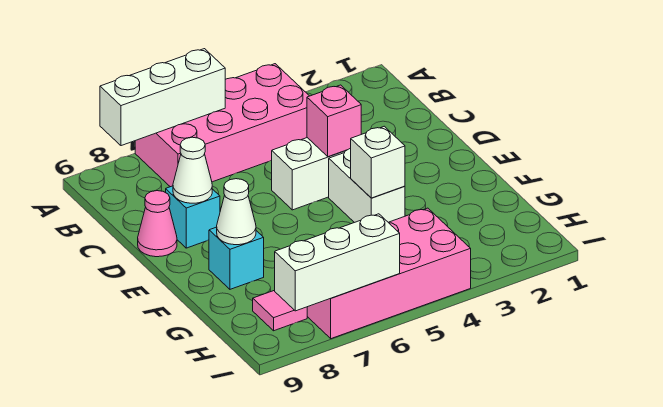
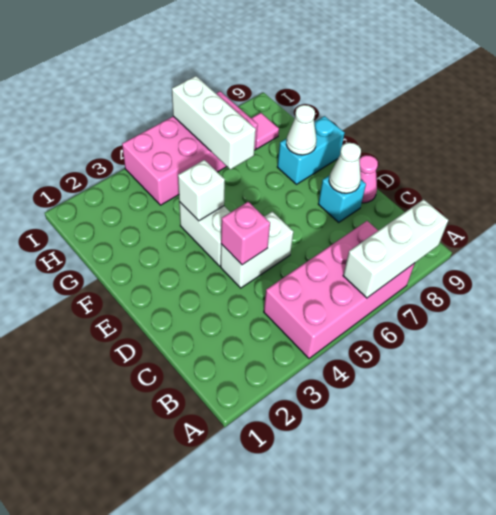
cyan brick F8 level 1 -> cyan brick F8:F9 level 1
white brick I6:I8 level 2 -> white brick G6:I6 level 2

